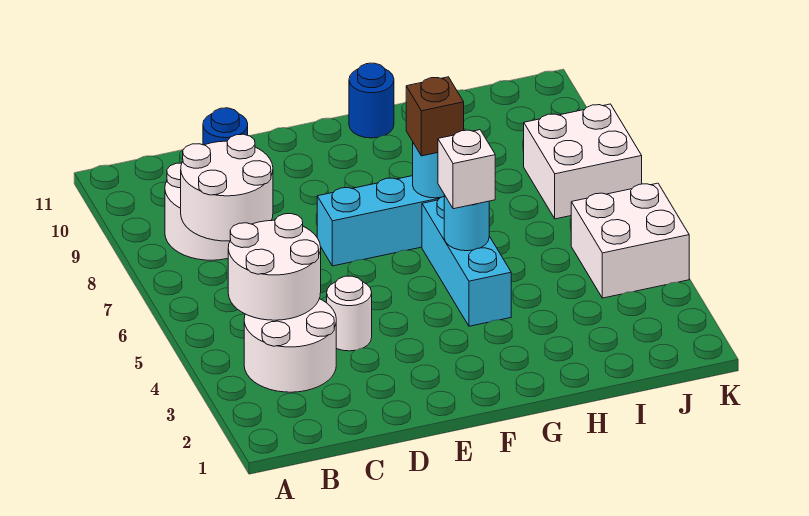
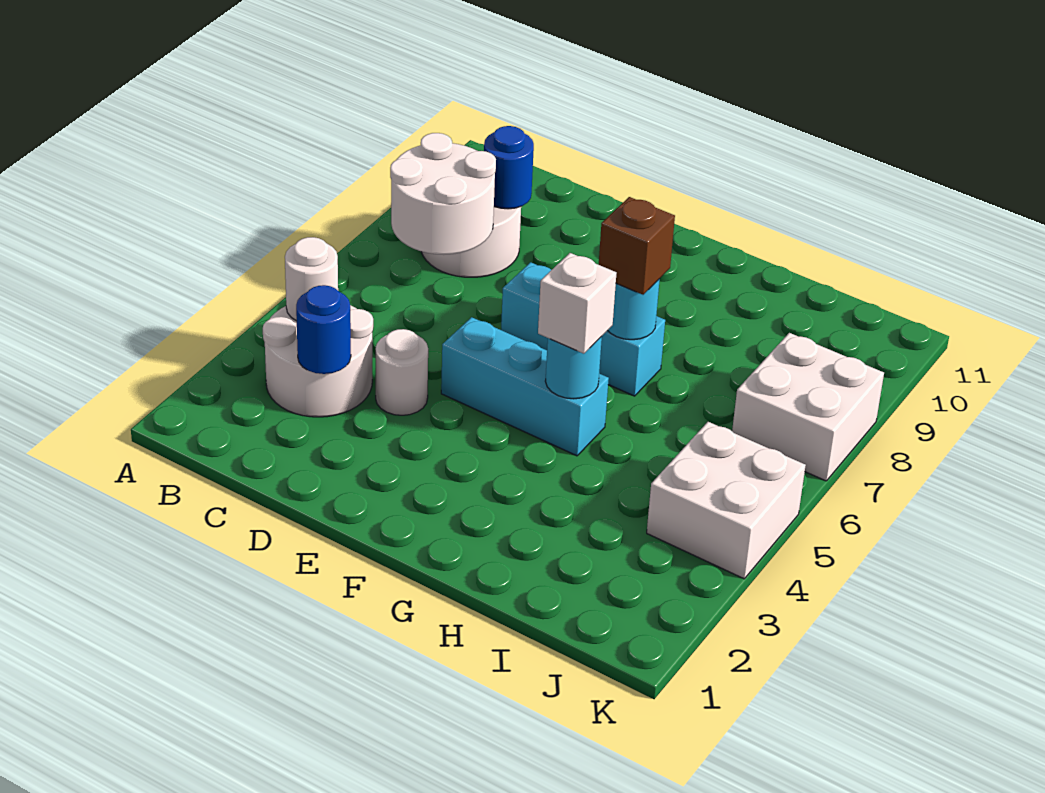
white round brick B4:C5 level 2 -> white round brick B4 level 2
cyan brick G4:G6 level 1 -> cyan brick E5:G5 level 1
blue round brick G11 level 1 -> blue round brick C3 level 2

